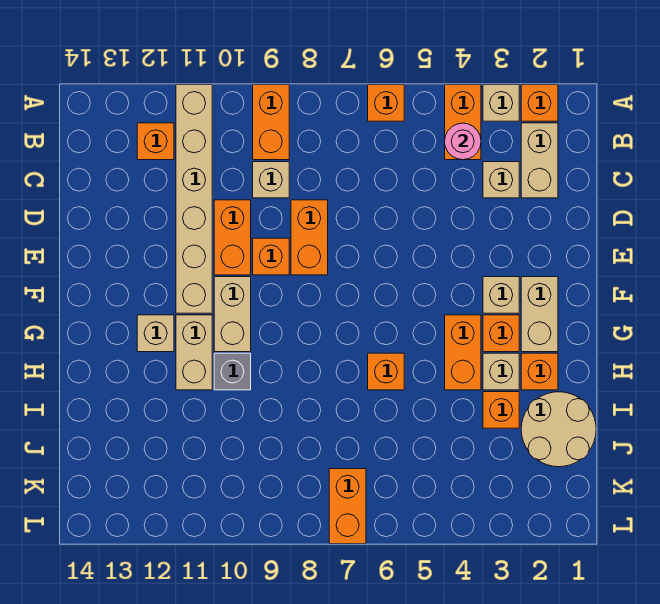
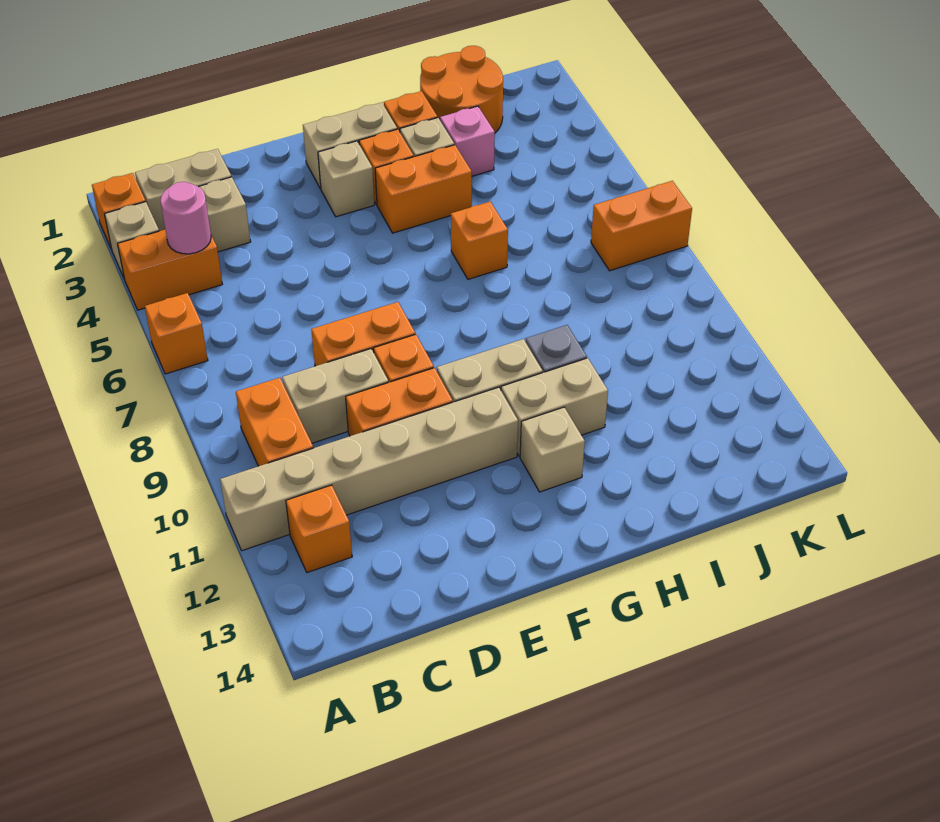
orange brick A9:B9 level 1 -> orange brick B9:B10 level 1
tan brick C9 level 1 -> tan brick C9:D9 level 1
tan round brick I1:J2 level 1 -> orange round brick I1:J2 level 1
orange brick I3 level 1 -> pink brick I3 level 1

